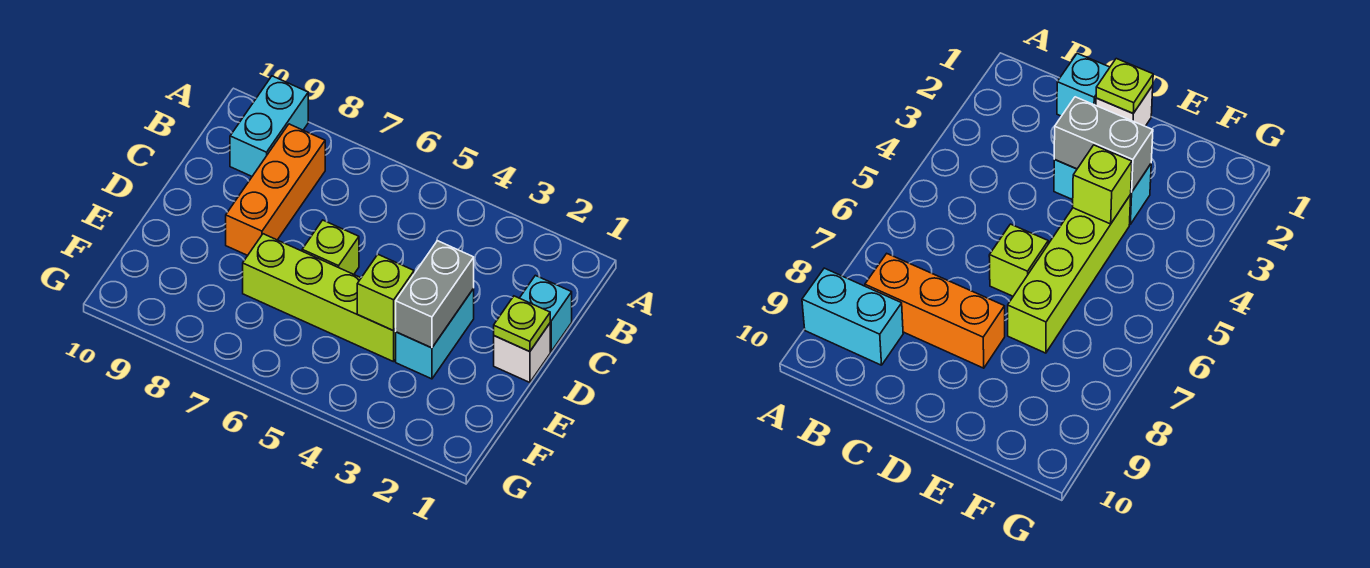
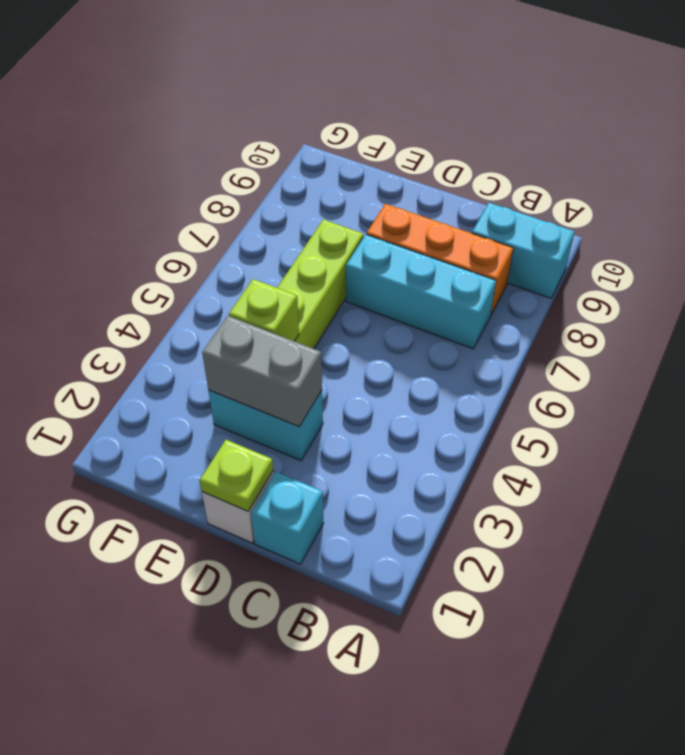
none -> cyan brick B7:D7 level 1
lime brick D6 level 1 -> none

